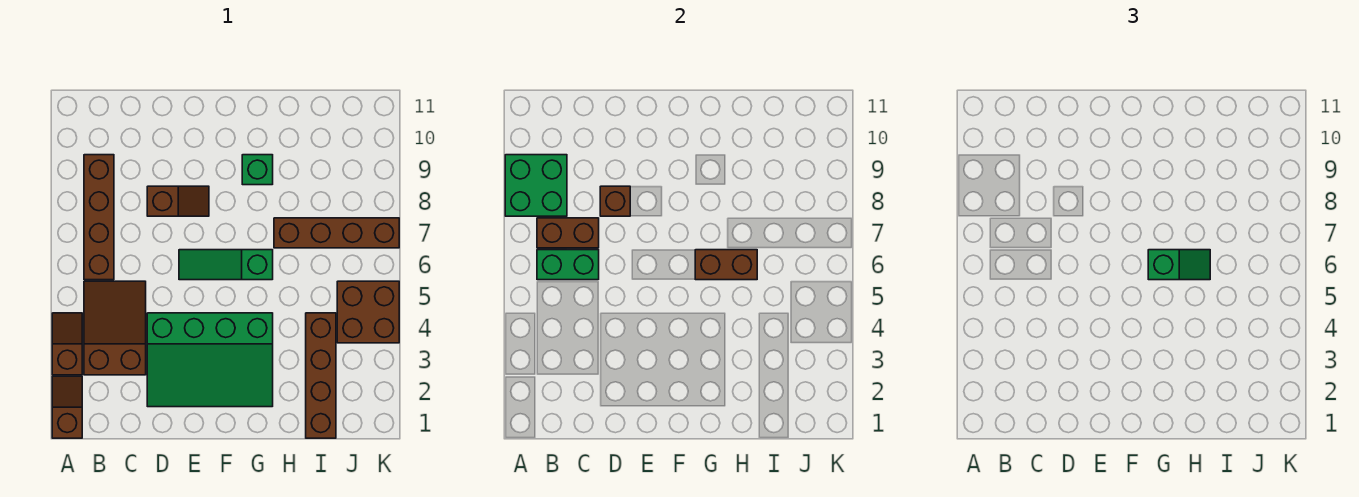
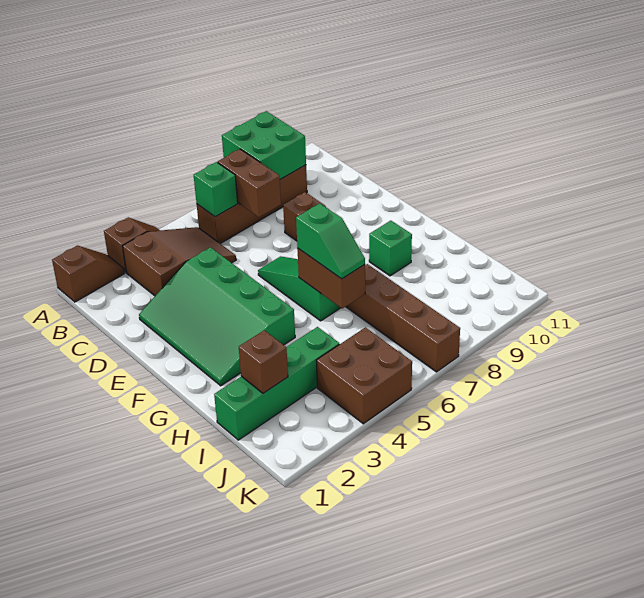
green brick B6:C6 level 2 -> green brick B6 level 2
brown brick D8 level 2 -> brown brick I2 level 2
brown brick I1:I4 level 1 -> green brick I1:I4 level 1

